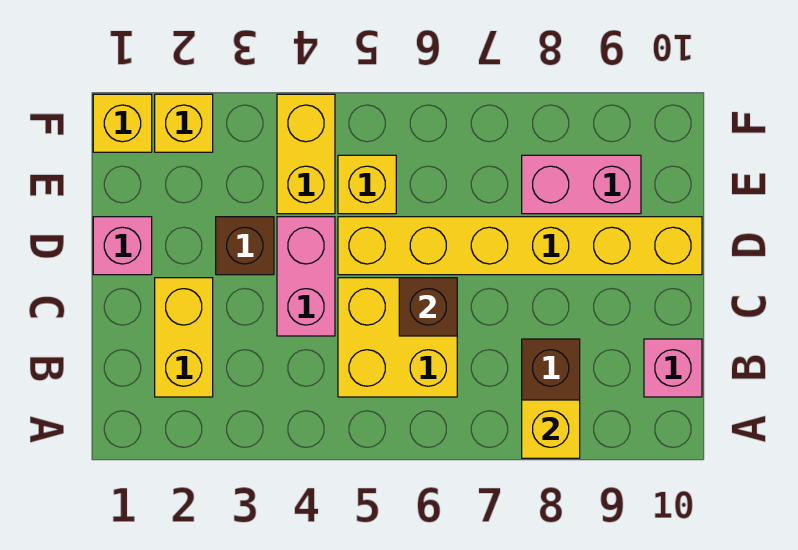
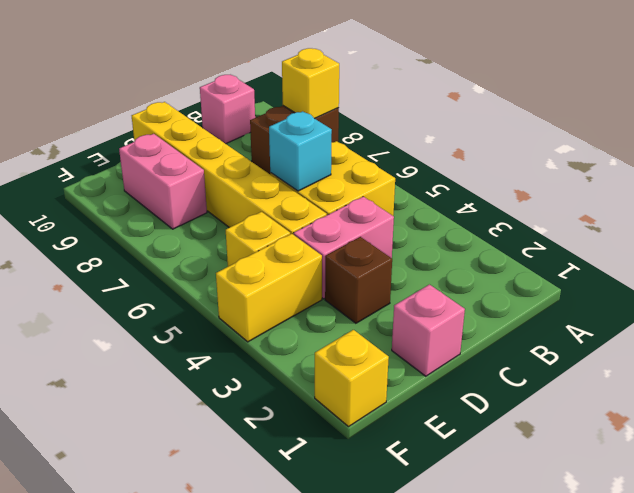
yellow brick B2:C2 level 1 -> none
brown brick C6 level 2 -> cyan brick C6 level 2
yellow brick F2 level 1 -> none

